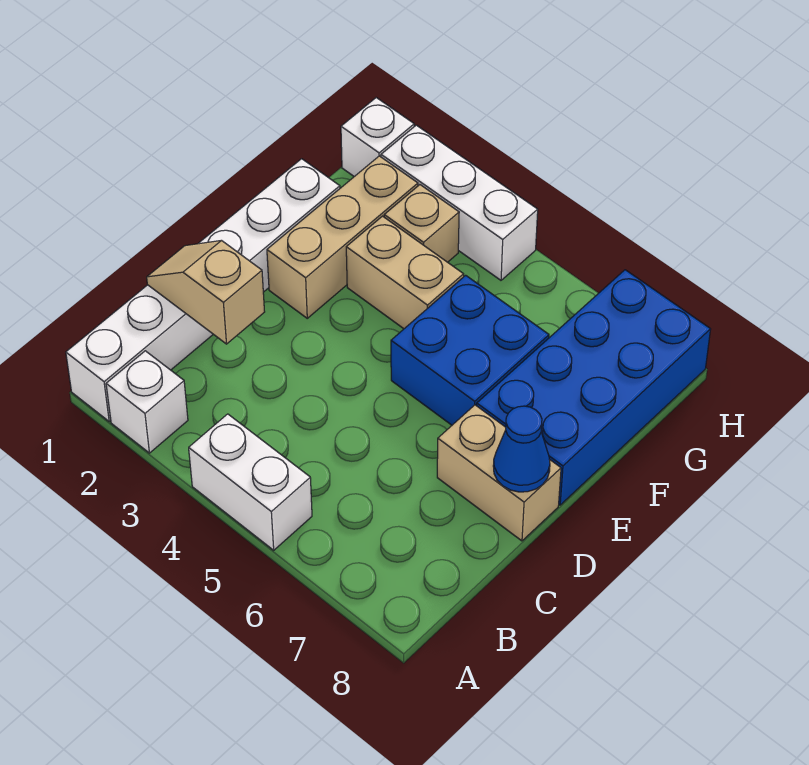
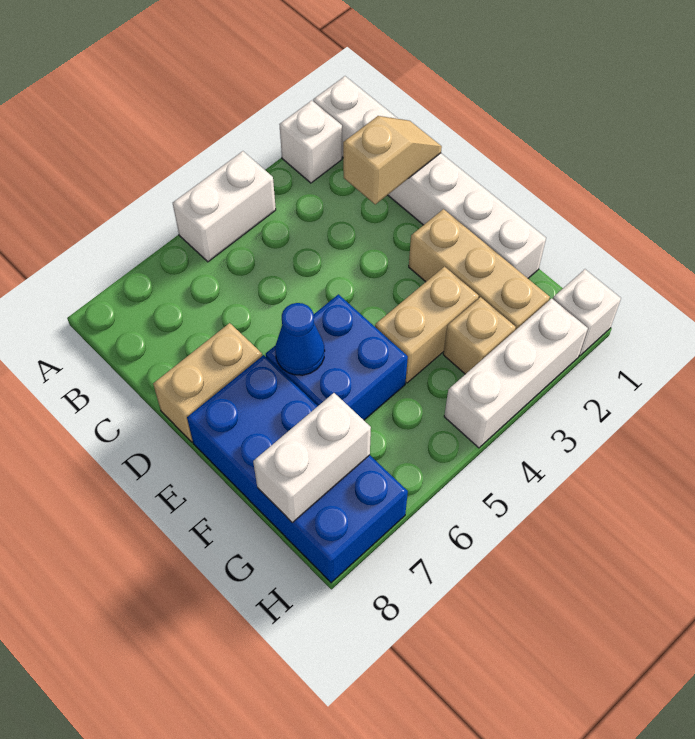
blue cone D8 level 2 -> blue cone E6 level 2
none -> white brick G7:G8 level 2

